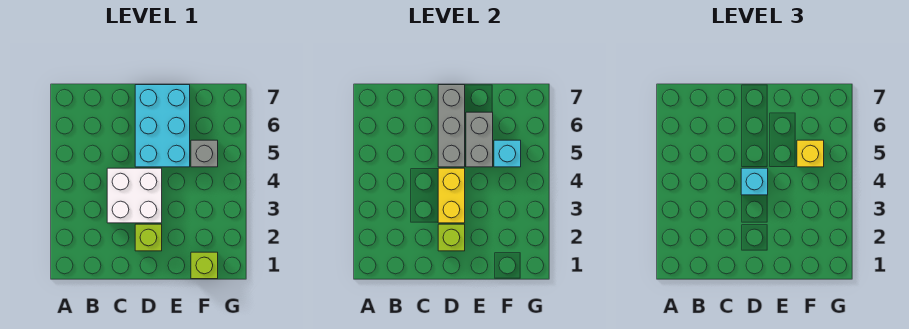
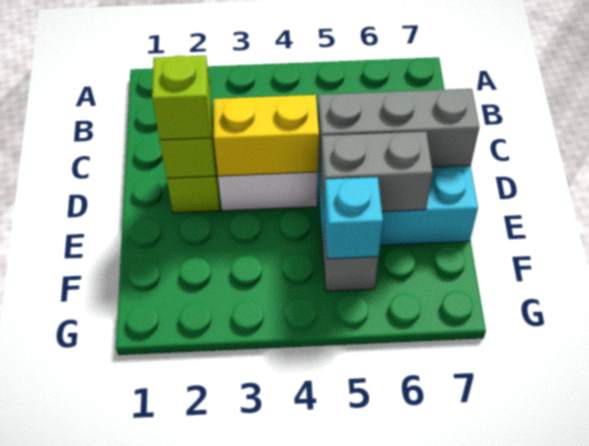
cyan brick D4 level 3 -> none
lime brick F1 level 1 -> lime brick D2 level 3
yellow brick F5 level 3 -> none

